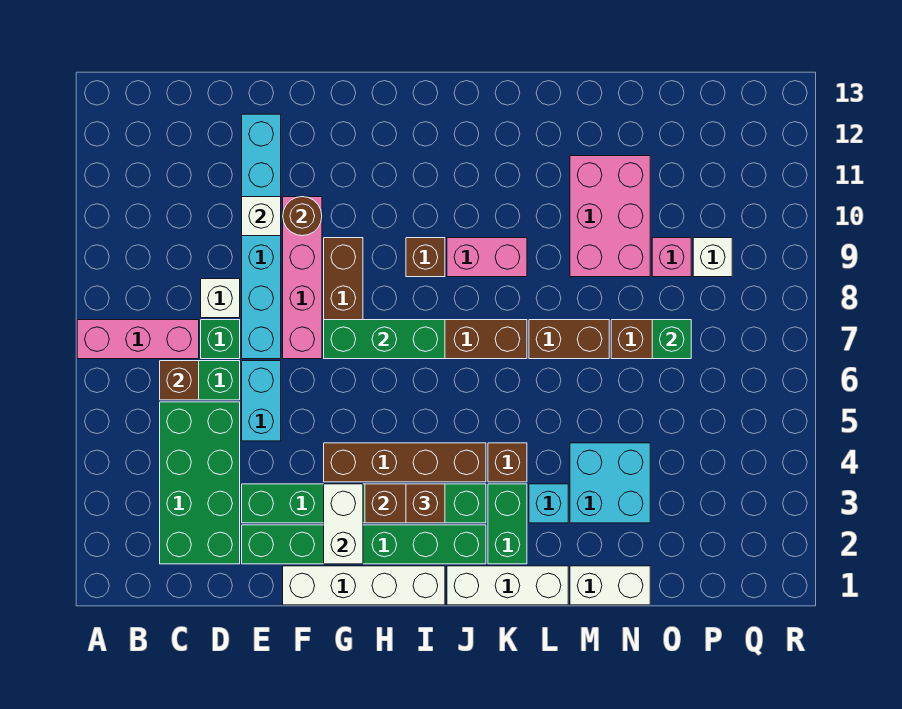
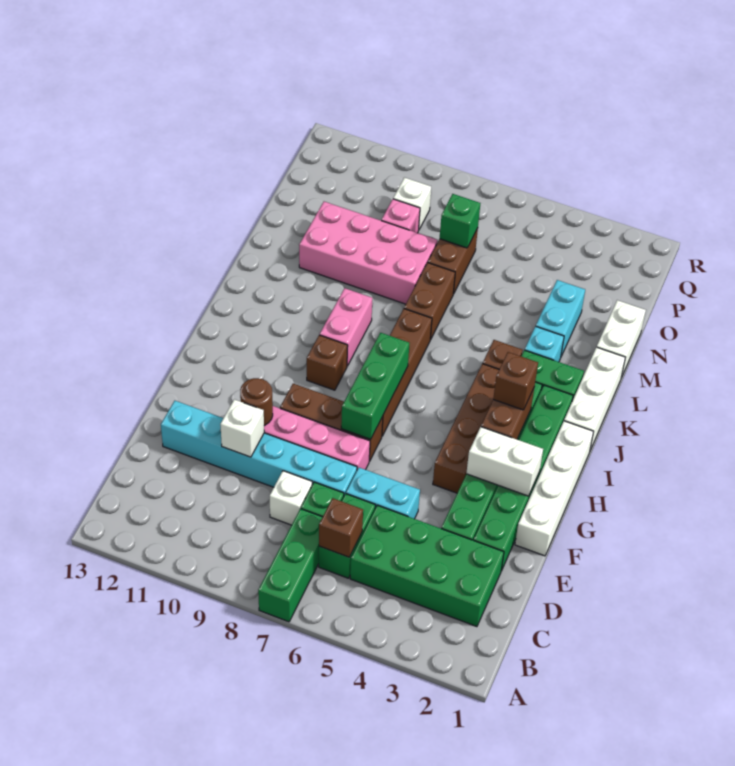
pink brick A7:C7 level 1 -> green brick A7:C7 level 1
cyan brick M3:N4 level 1 -> cyan brick M3:N3 level 1
pink brick M9:N11 level 1 -> pink brick M8:N11 level 1

